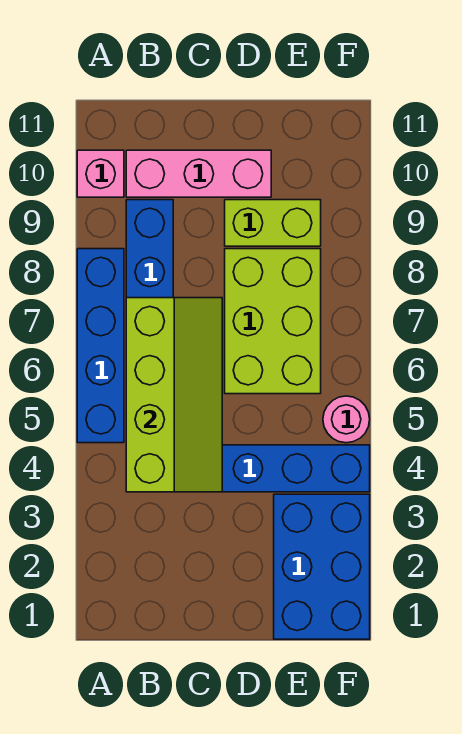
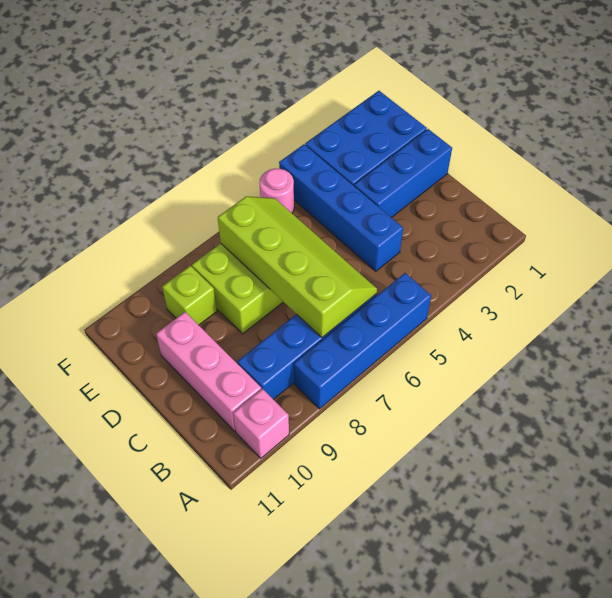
lime slope B4:C7 level 2 top B -> lime slope B6:E7 level 2 top 7
none -> blue brick D1:D3 level 1
lime brick D9:E9 level 1 -> lime brick E9 level 1

